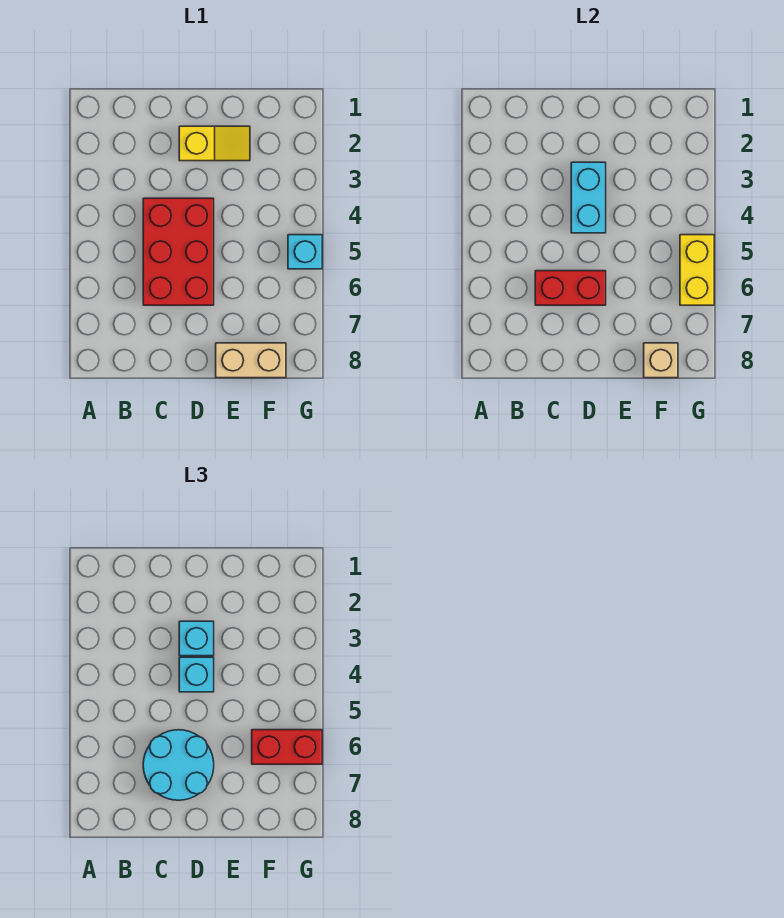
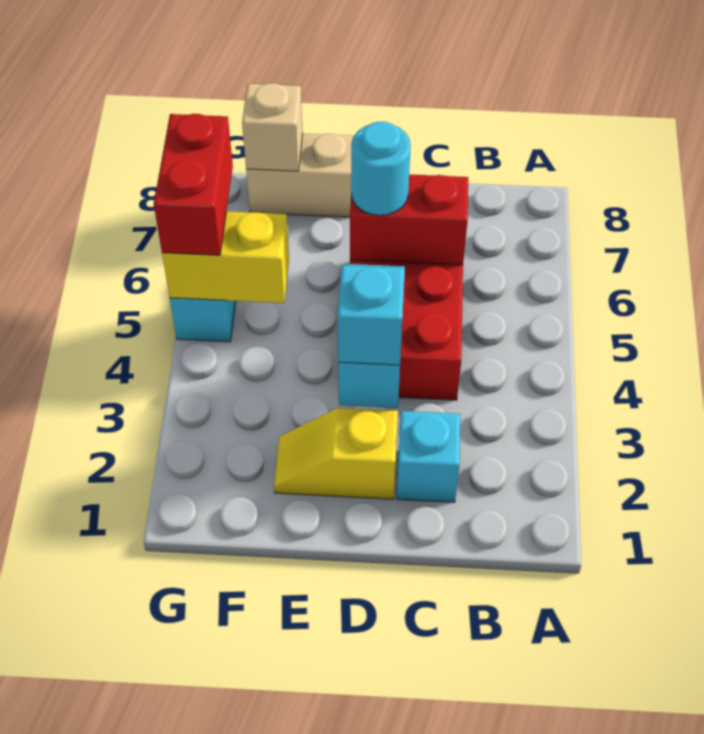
cyan round brick C6:D7 level 3 -> cyan round brick D6 level 3
cyan brick D4 level 3 -> cyan brick C2 level 1
red brick F6:G6 level 3 -> red brick G5:G6 level 3
yellow brick G5:G6 level 2 -> yellow brick F5:G5 level 2

